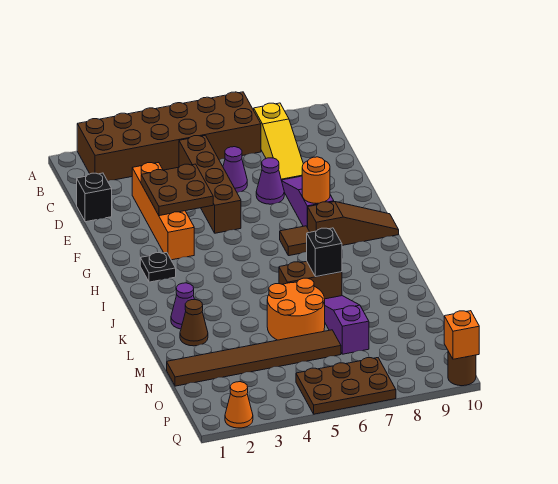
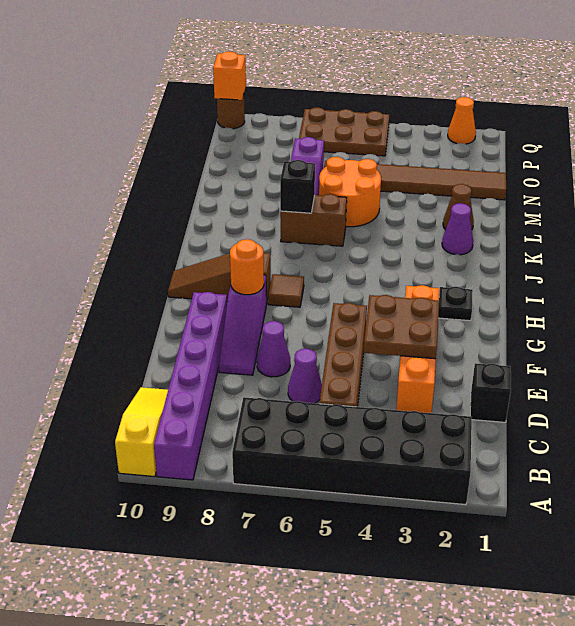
brown brick A2:B7 level 1 -> black brick A2:B7 level 1
none -> purple brick A9:F9 level 1
yellow slope B8:D8 level 1 top B -> yellow slope A10:C10 level 1 top A

